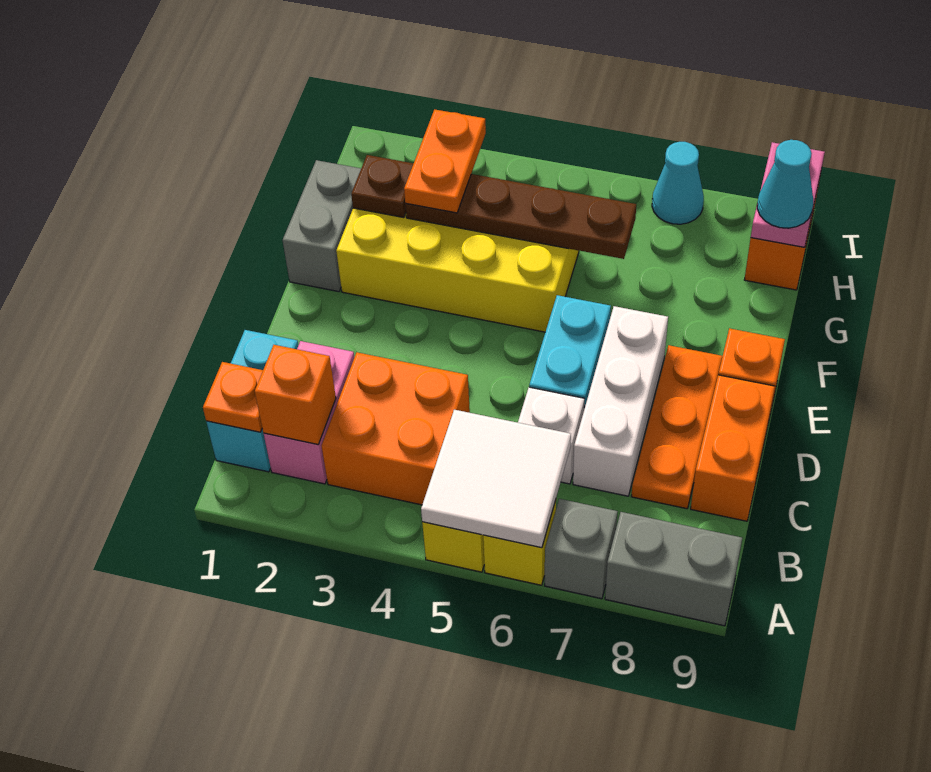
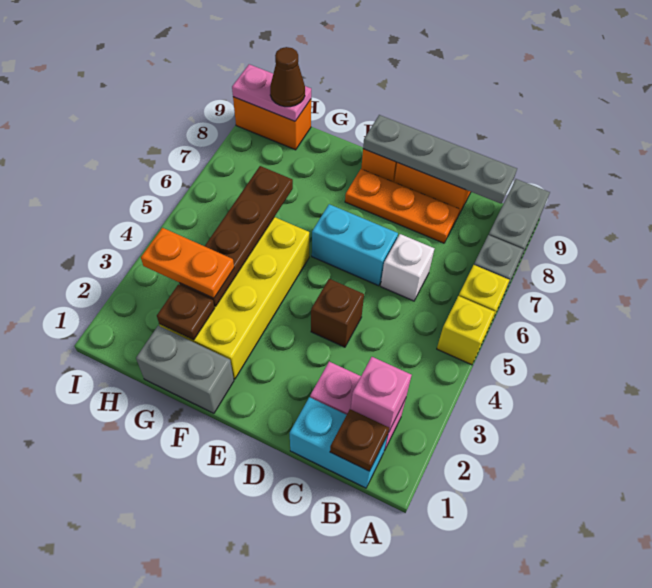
white tile A5:B6 level 2 -> none
orange plate B1 level 2 -> brown plate B1 level 2
orange brick B2 level 2 -> pink brick B2 level 2
orange brick B3:C4 level 1 -> none
none -> grey plate B9:E9 level 2
white brick C7:E7 level 1 -> none
none -> brown brick D4 level 1
cyan cone H9 level 3 -> brown cone H9 level 3
cyan cone I7 level 1 -> none

